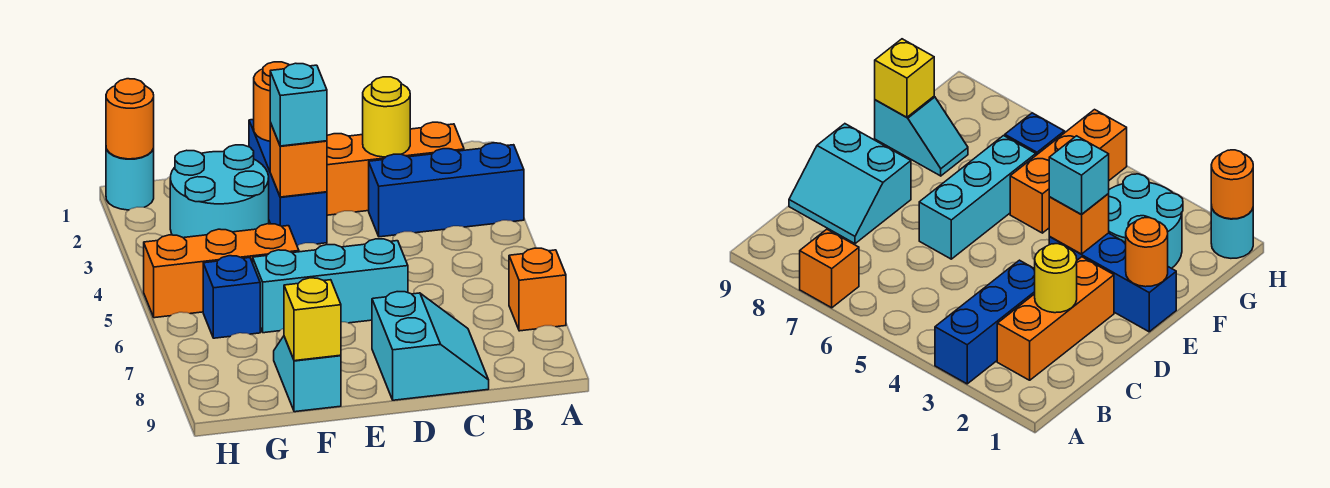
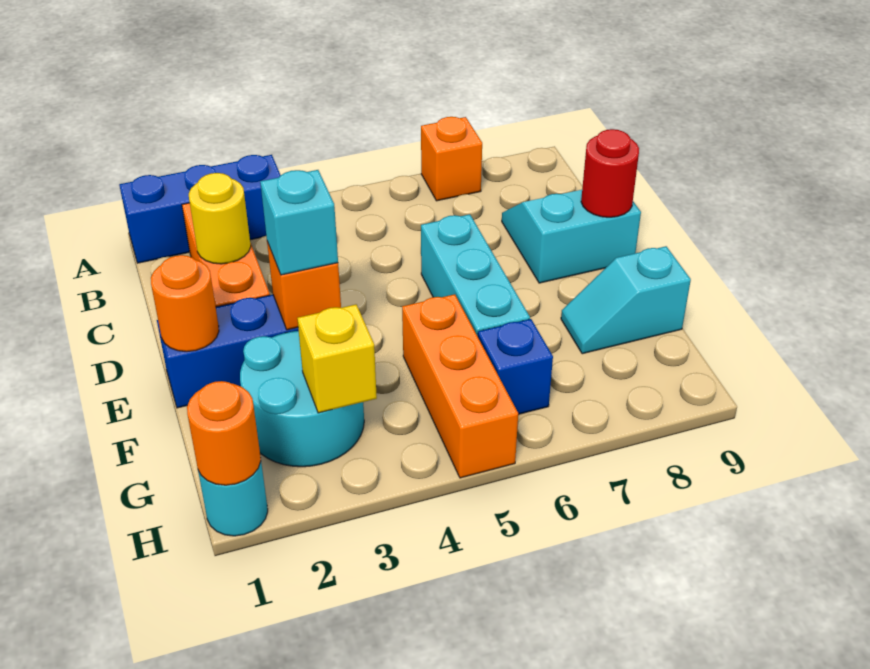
blue brick A3:C3 level 1 -> blue brick A1:A3 level 1
none -> red round brick D9 level 2
yellow brick F9 level 2 -> yellow brick G3 level 2

